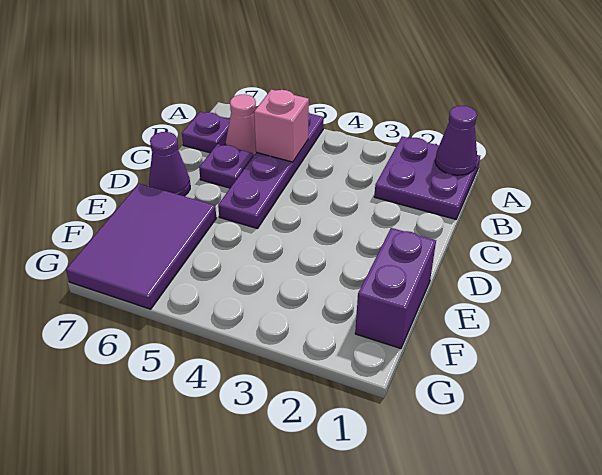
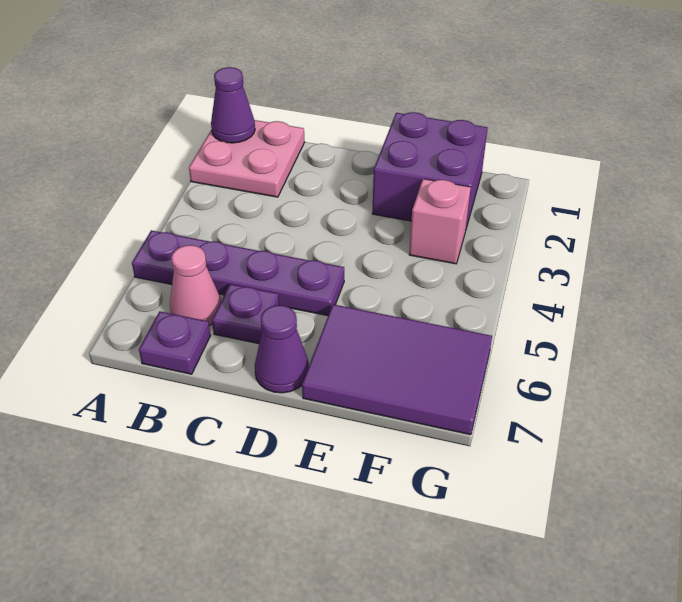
purple plate A1:B2 level 1 -> pink plate A1:B2 level 1
pink brick B5 level 2 -> pink brick F3 level 1
purple brick E1:F1 level 1 -> purple brick E1:F2 level 1

